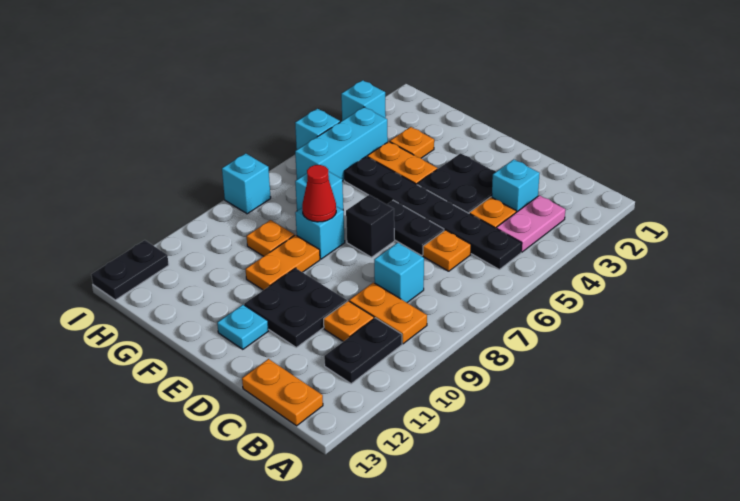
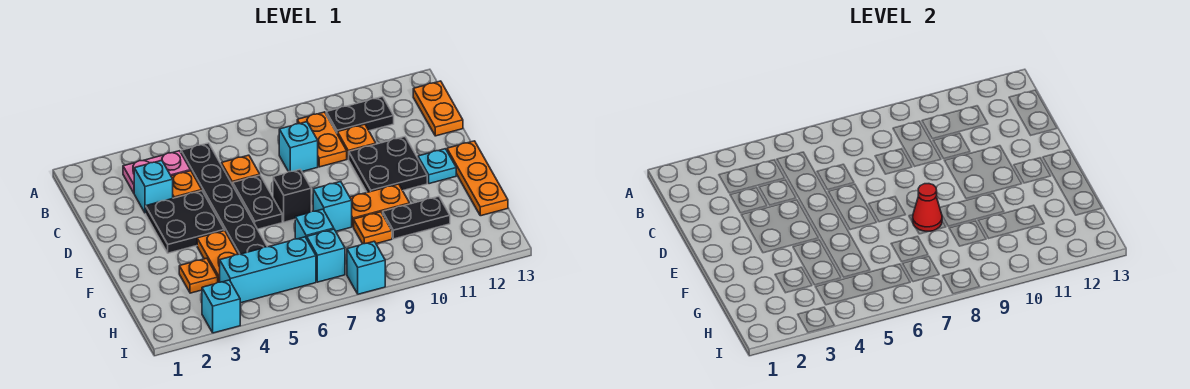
none -> orange plate E13:G13 level 1
cyan brick I5 level 1 -> cyan brick H7 level 1
black plate I12:I13 level 1 -> black plate G10:G11 level 1

